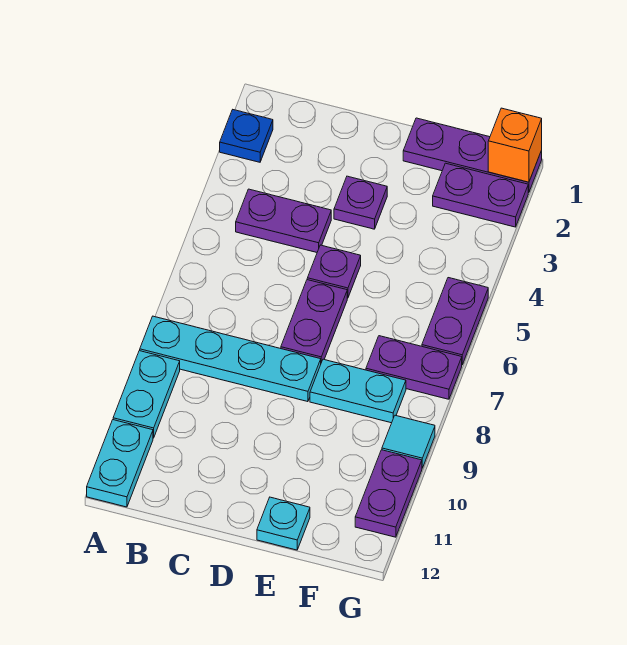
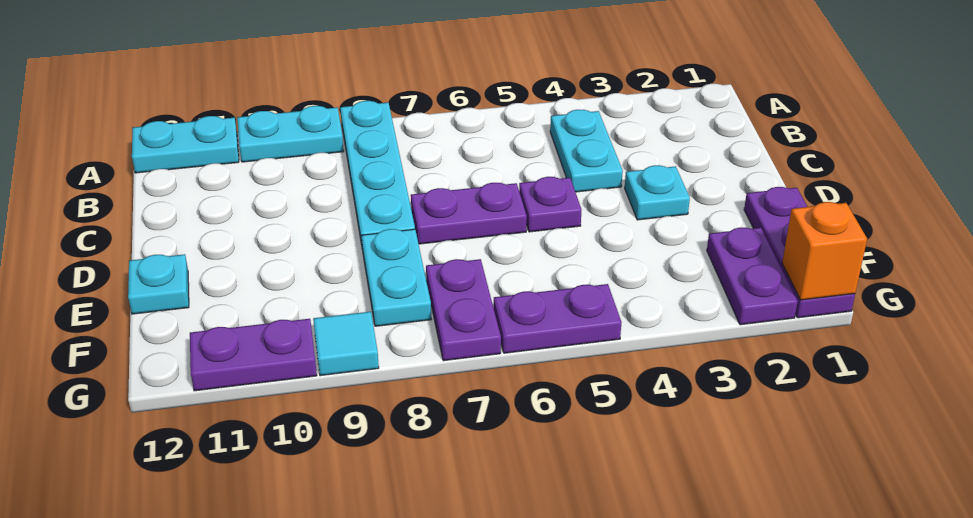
blue plate A2 level 1 -> none
purple plate B4:C4 level 1 -> cyan plate B4:C4 level 1
purple plate D3 level 1 -> cyan plate D3 level 1

